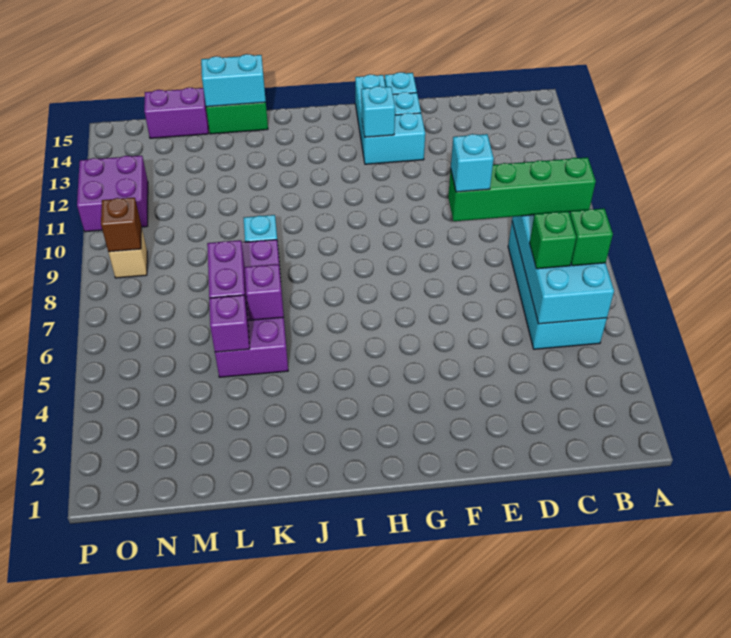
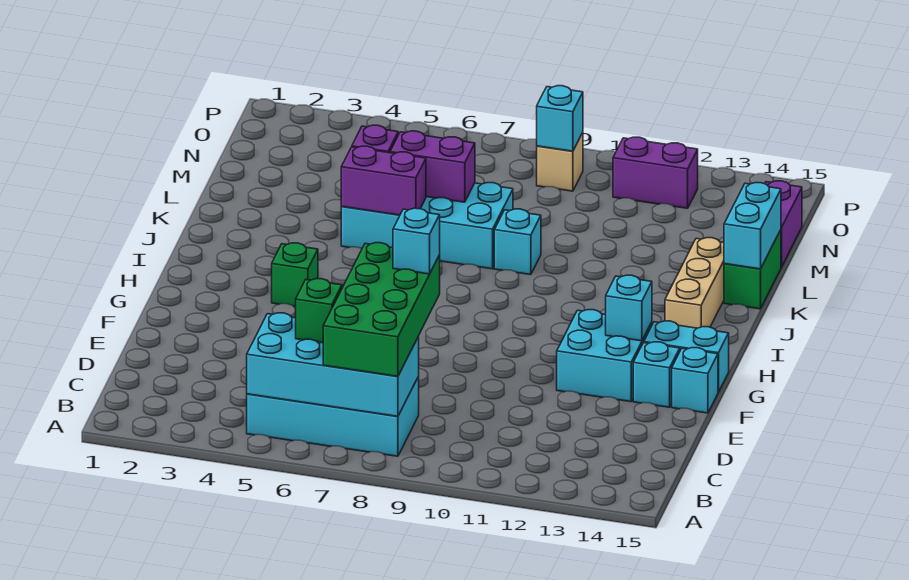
green brick B6 level 3 -> green brick H4 level 1
green brick B8:E8 level 3 -> green brick B7:E8 level 3
cyan brick F13:G13 level 1 -> cyan brick F12:G13 level 1
none -> tan brick I14:K14 level 1
purple brick K5:L8 level 1 -> cyan brick K5:L8 level 1
purple brick K6 level 2 -> purple brick K5:K6 level 2
brown brick O9 level 2 -> cyan brick O9 level 2
purple brick O11:P12 level 1 -> purple brick O11:O12 level 1

